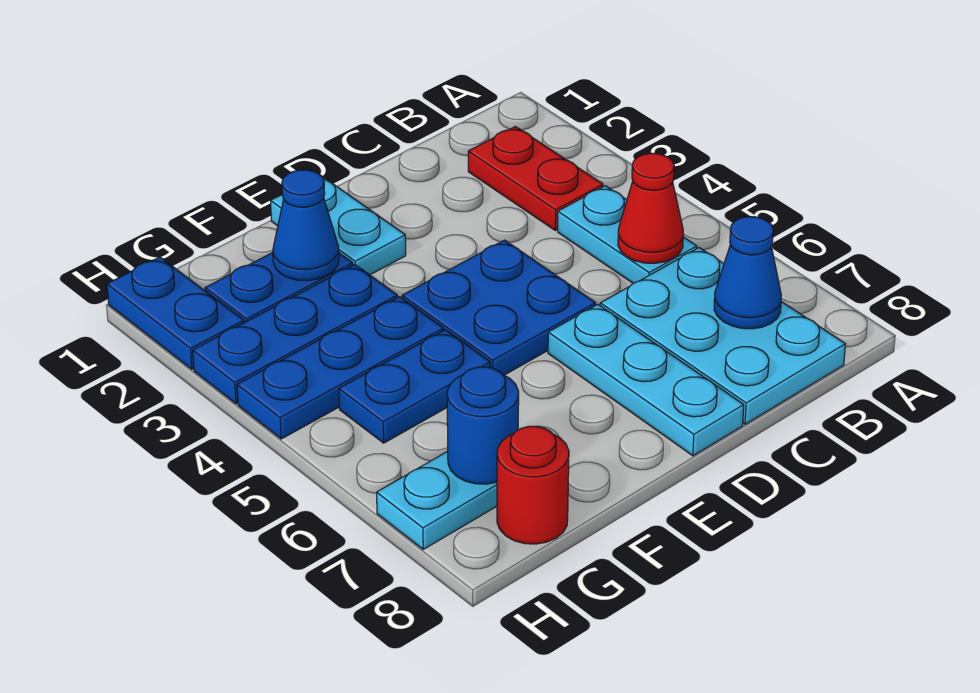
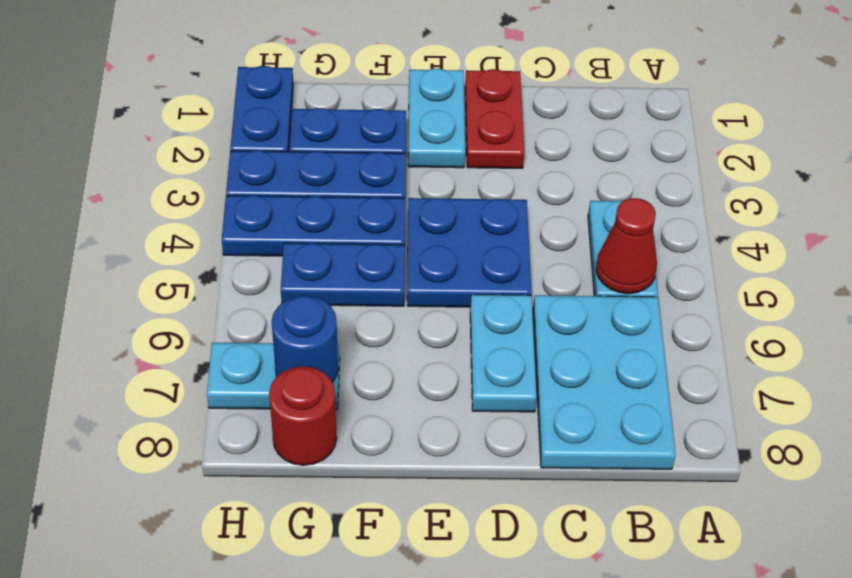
red plate B2:B3 level 1 -> red plate D1:D2 level 1
blue cone B7 level 2 -> none
cyan plate D6:D8 level 1 -> cyan plate D6:D7 level 1
blue cone F2 level 2 -> none

